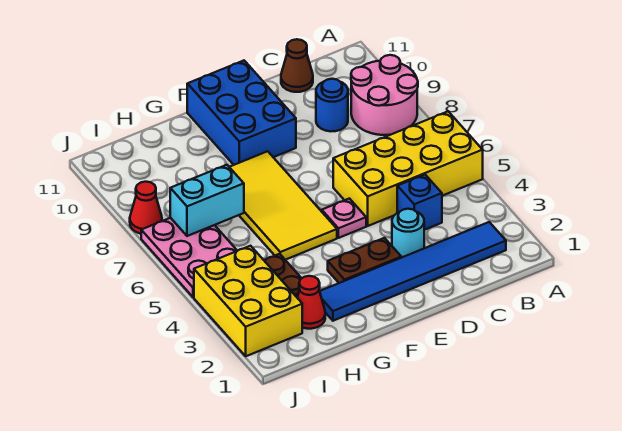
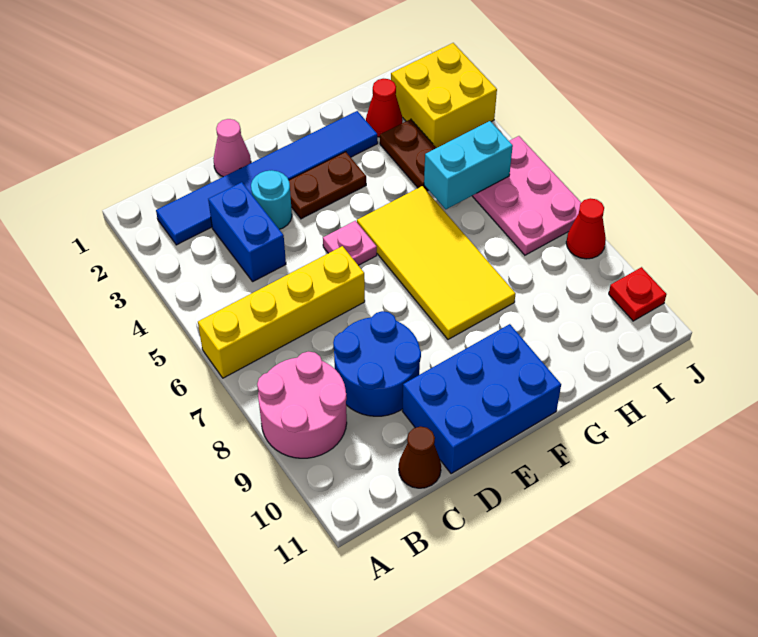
yellow brick A5:D6 level 1 -> yellow brick A6:D6 level 1
blue brick C4 level 1 -> blue brick C3:C4 level 1
blue round brick C9 level 1 -> blue round brick C8:D9 level 1
none -> pink cone D1 level 1
blue brick E9:F11 level 1 -> blue brick D10:F11 level 1
cyan brick H7:I7 level 2 -> cyan brick H5:I5 level 2
yellow brick I2:J4 level 1 -> yellow brick I2:J3 level 1
none -> red plate J10 level 1

